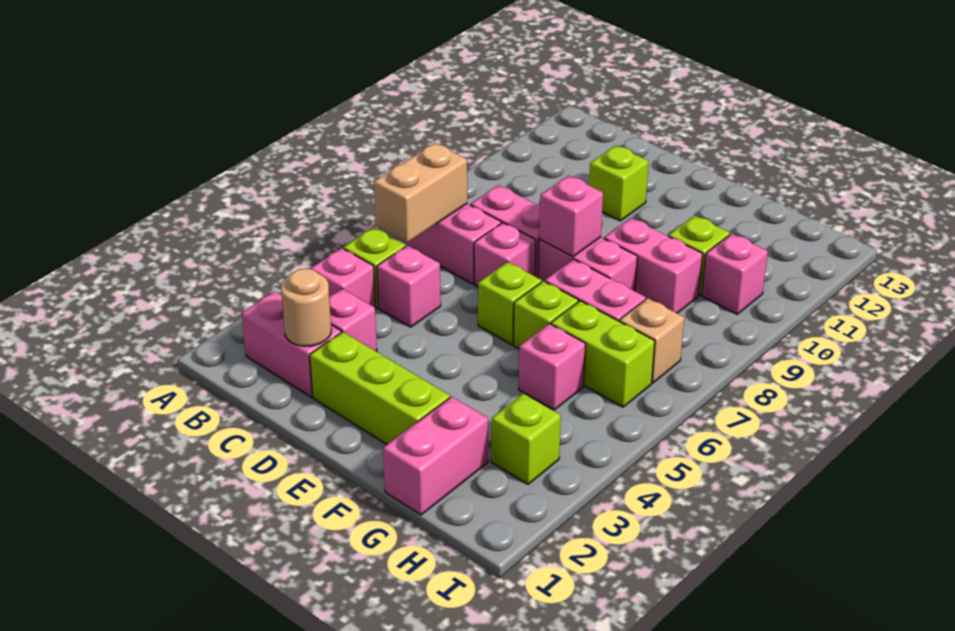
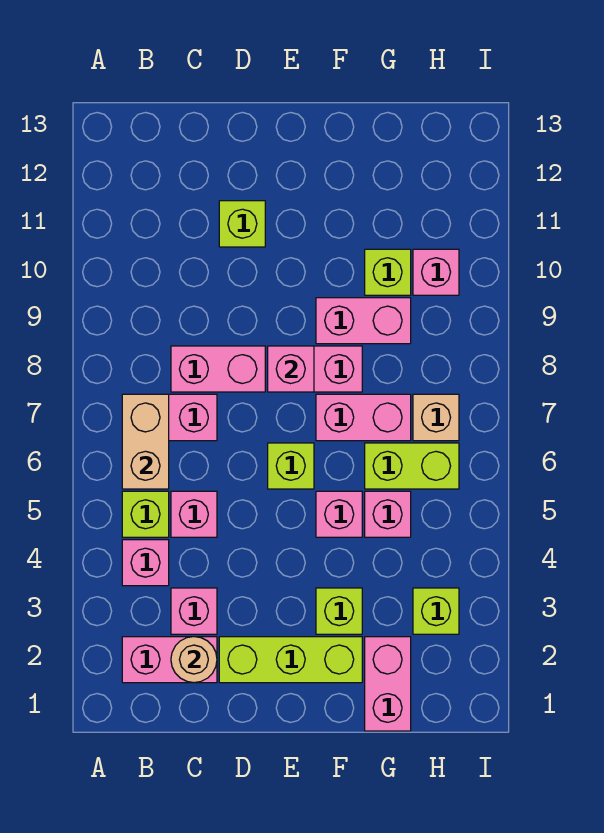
pink brick D7 level 1 -> pink brick F5 level 1
lime brick F6 level 1 -> lime brick F3 level 1

